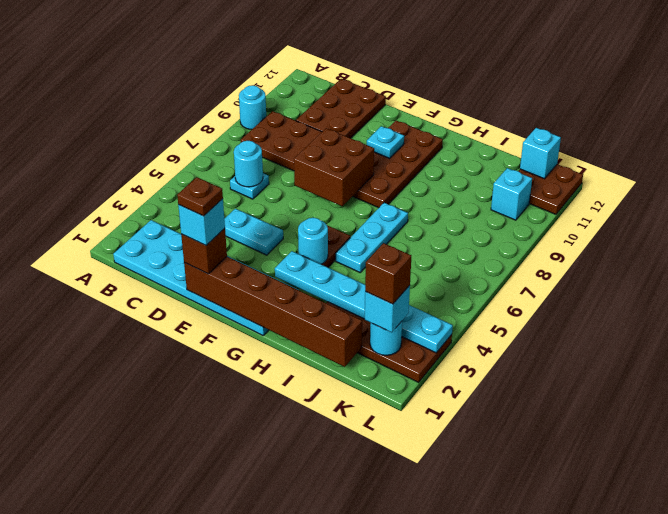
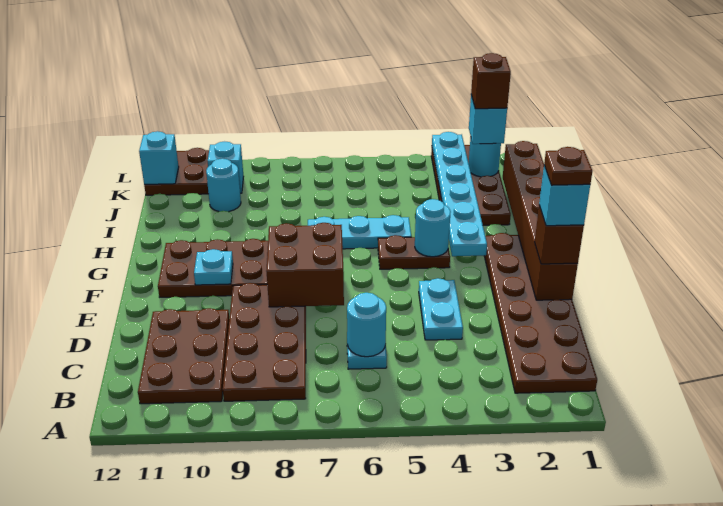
cyan round brick A9 level 1 -> cyan round brick J10 level 1
cyan plate B1:G2 level 1 -> brown plate B1:G2 level 1
brown plate C10:D12 level 1 -> brown plate B10:D11 level 1

